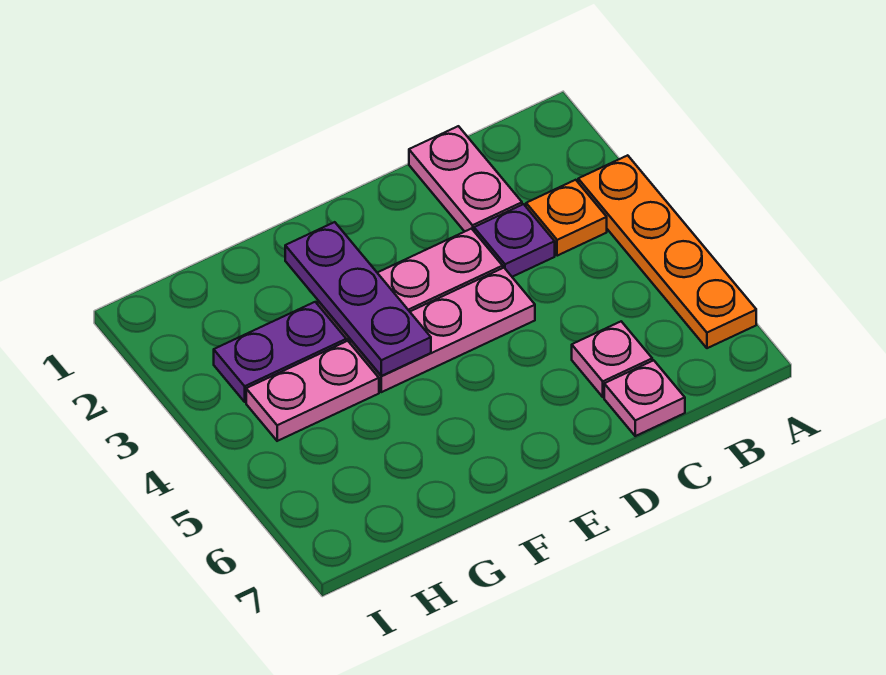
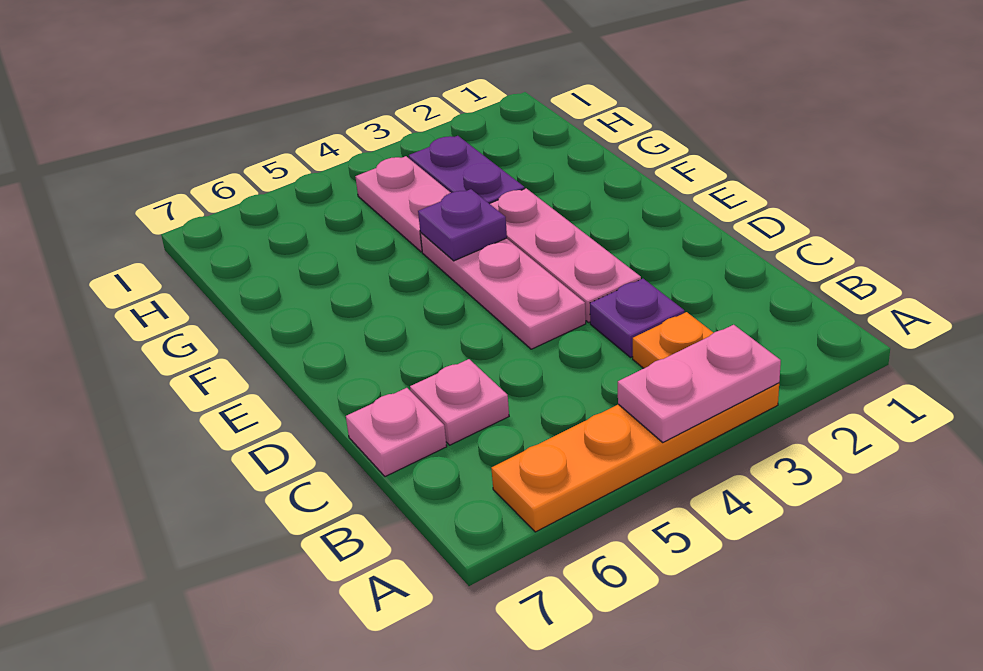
pink plate C1:C2 level 1 -> pink plate A3:A4 level 2
purple plate F2:F4 level 2 -> purple plate F4 level 2

